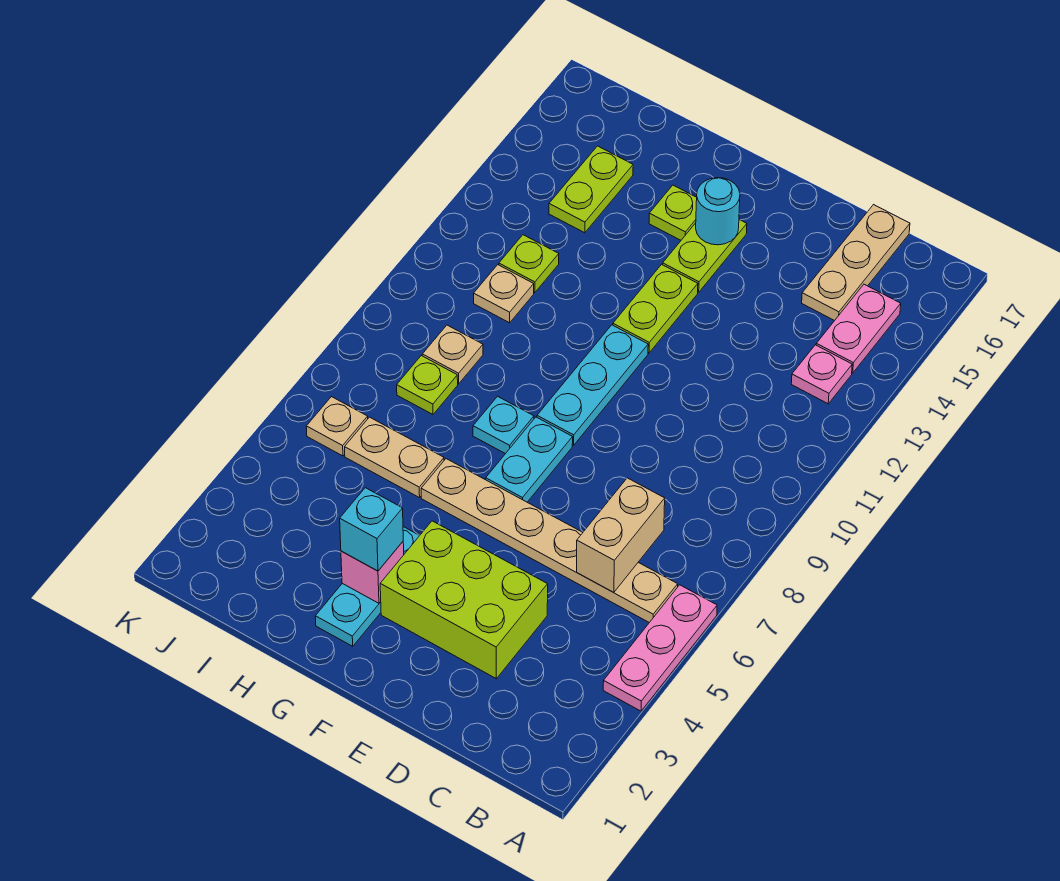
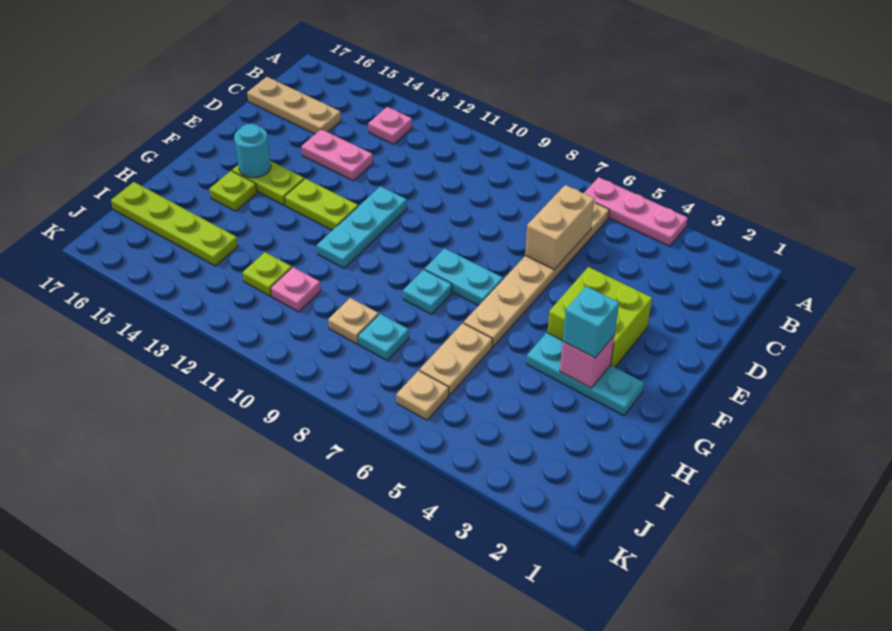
pink plate B14:B15 level 1 -> pink plate D13:D14 level 1
tan brick C6:C7 level 2 -> tan brick C6:D6 level 2
lime brick D3:F4 level 1 -> lime brick E3:F4 level 1
cyan plate F9:F11 level 1 -> cyan plate E11:G11 level 1
lime plate I8 level 1 -> cyan plate I8 level 1
tan plate I11 level 1 -> pink plate I11 level 1
lime plate I14:I15 level 1 -> lime plate I14:I17 level 1

